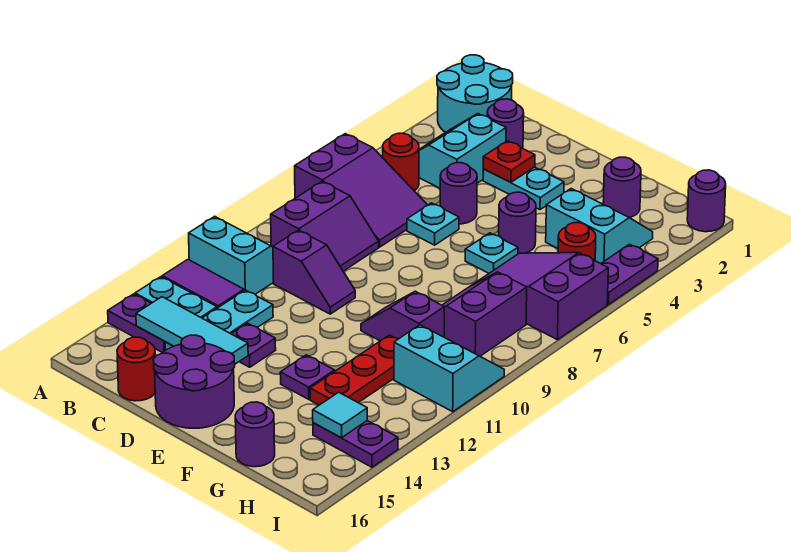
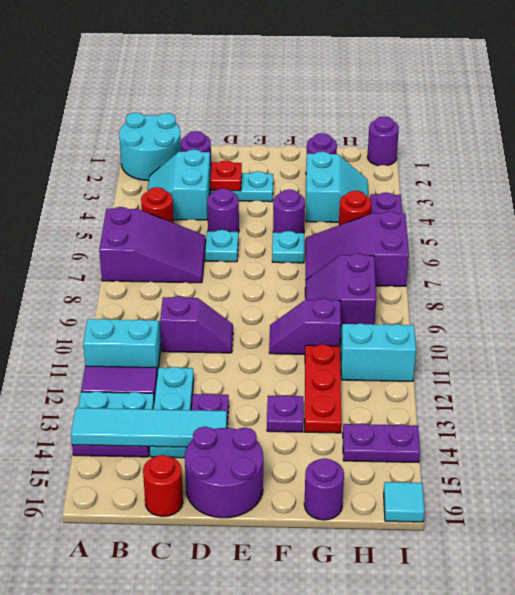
purple slope B8:C9 level 1 top B -> none
cyan tile B14:D14 level 2 -> cyan tile A14:D14 level 2
cyan slope G3:H4 level 1 top 4 -> cyan slope G3:H4 level 1 top G
cyan tile H14 level 2 -> cyan tile I16 level 1

